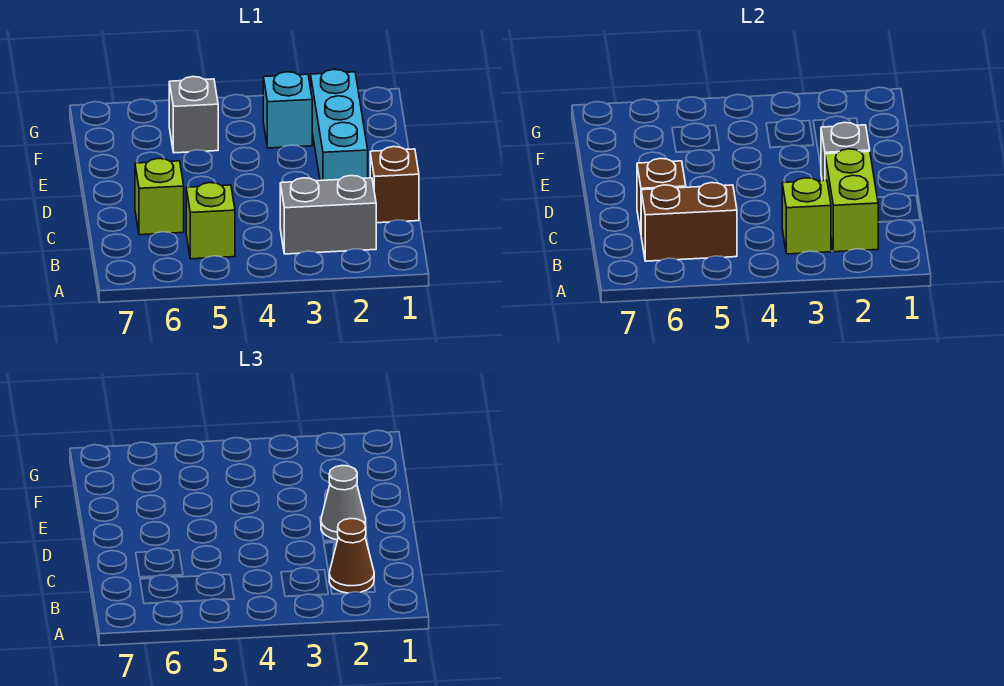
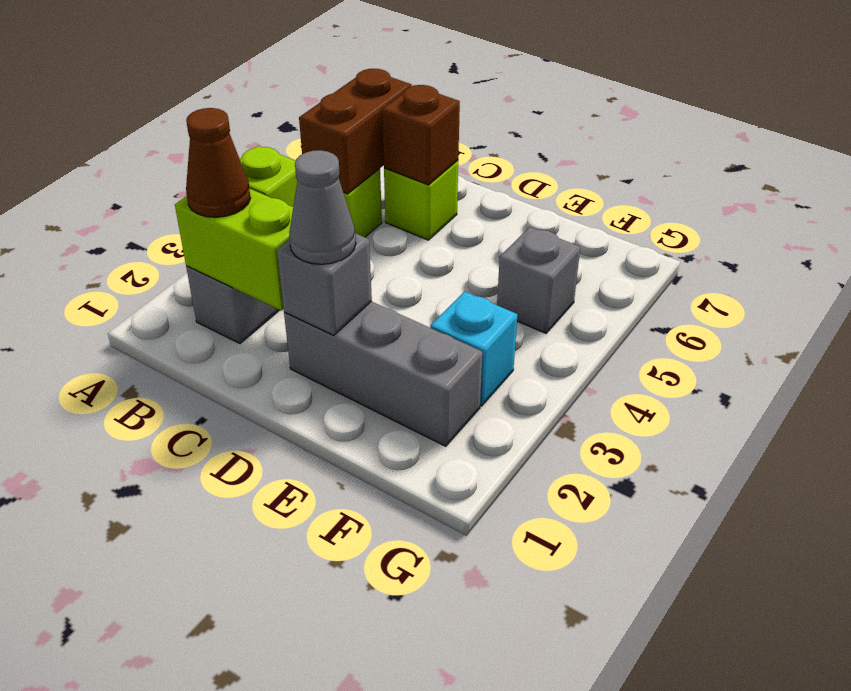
brown brick C1 level 1 -> none
cyan brick D2:F2 level 1 -> grey brick D2:F2 level 1

